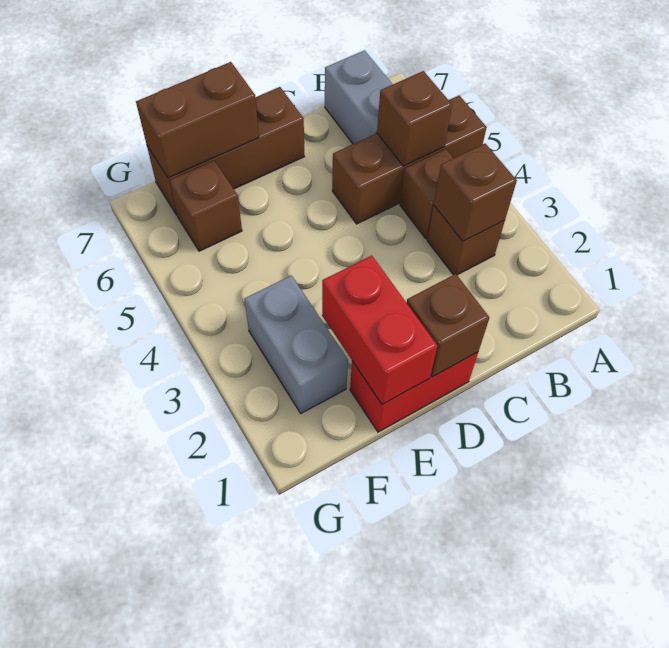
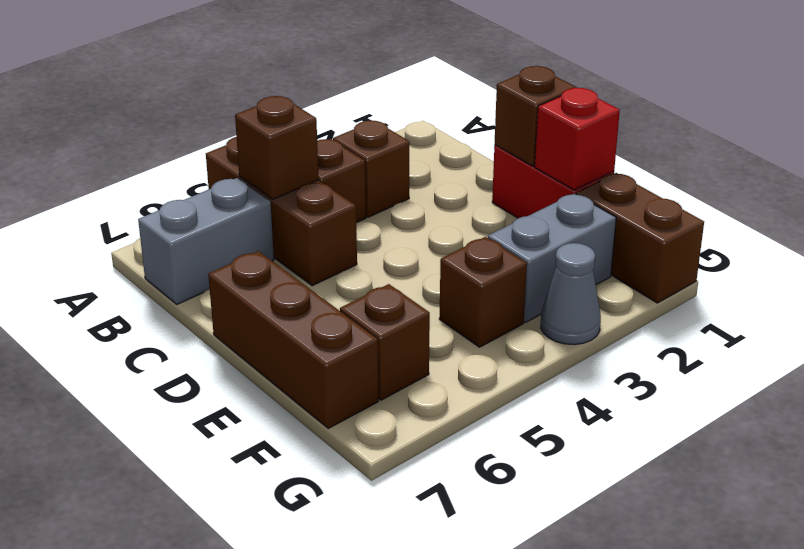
brown brick B3 level 2 -> brown brick F4 level 1
red brick E1:E2 level 2 -> red brick E1 level 2
brown brick E7:F7 level 2 -> brown brick F1:G1 level 1
none -> grey cone G3 level 1

